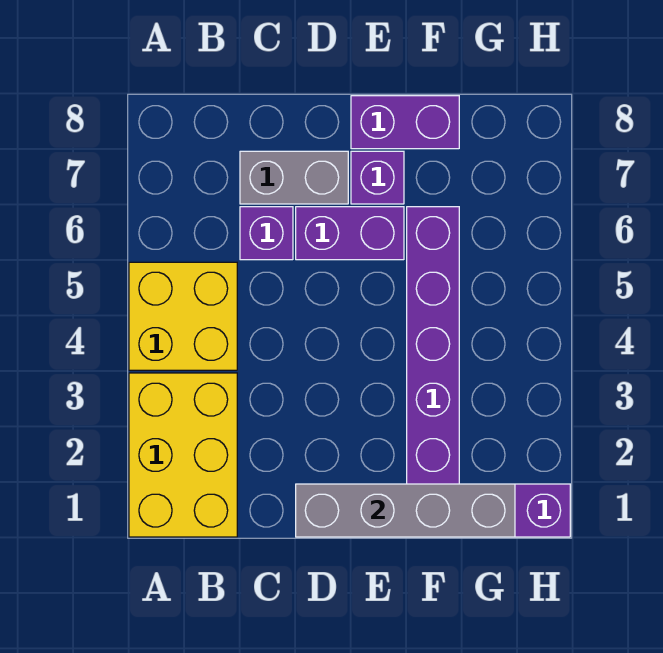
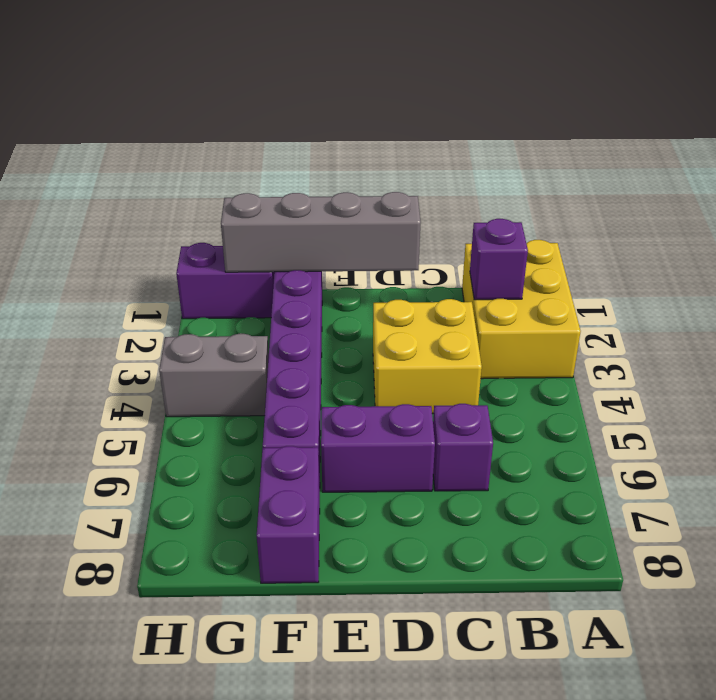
yellow brick A4:B5 level 1 -> yellow brick C3:D4 level 1
grey brick C7:D7 level 1 -> grey brick G4:H4 level 1
purple brick E7 level 1 -> purple brick B2 level 2
purple brick E8:F8 level 1 -> purple brick F7:F8 level 1

